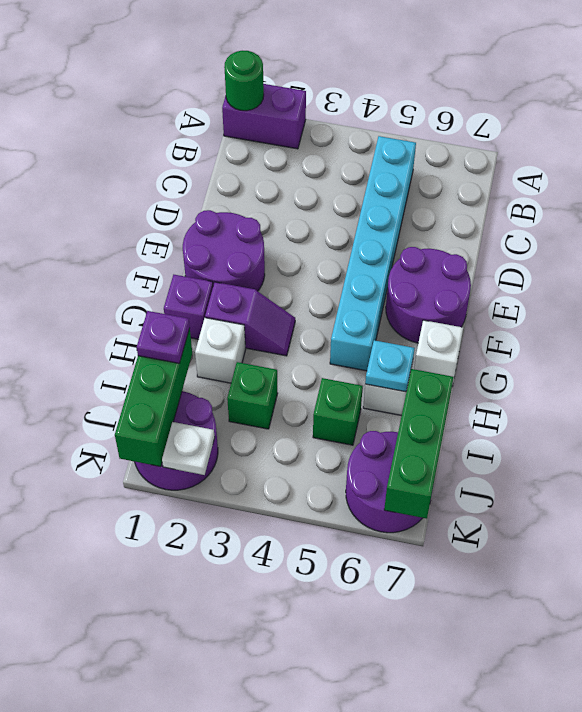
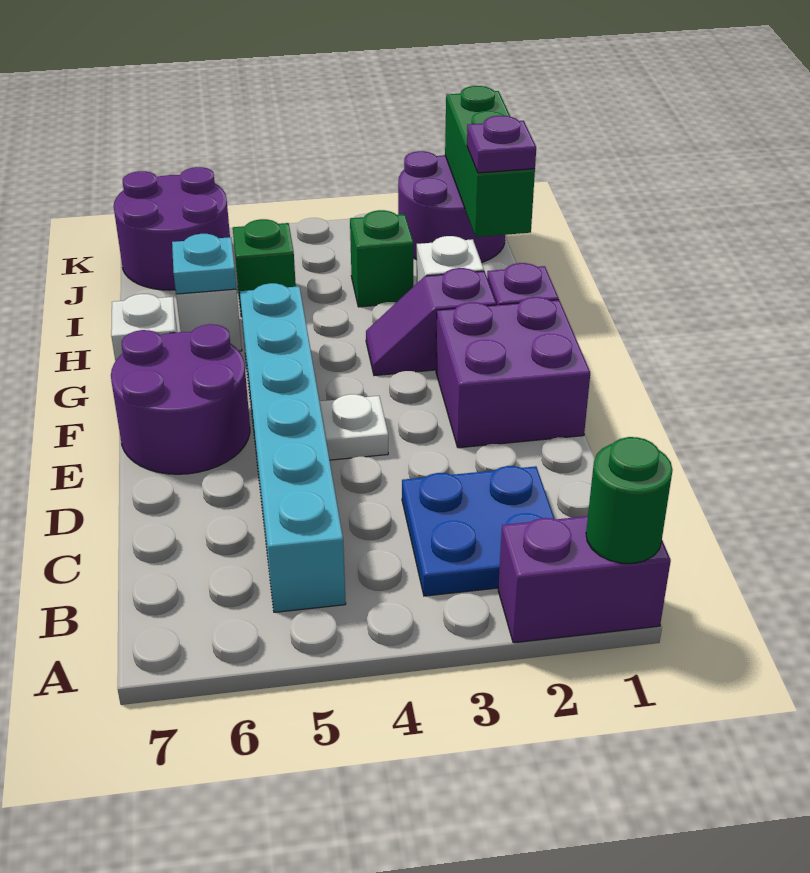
none -> blue plate B2:C3 level 1
purple round brick E1:F2 level 1 -> purple brick E1:F2 level 1
green brick I7:K7 level 2 -> none
white plate K2 level 2 -> white plate E4 level 1

